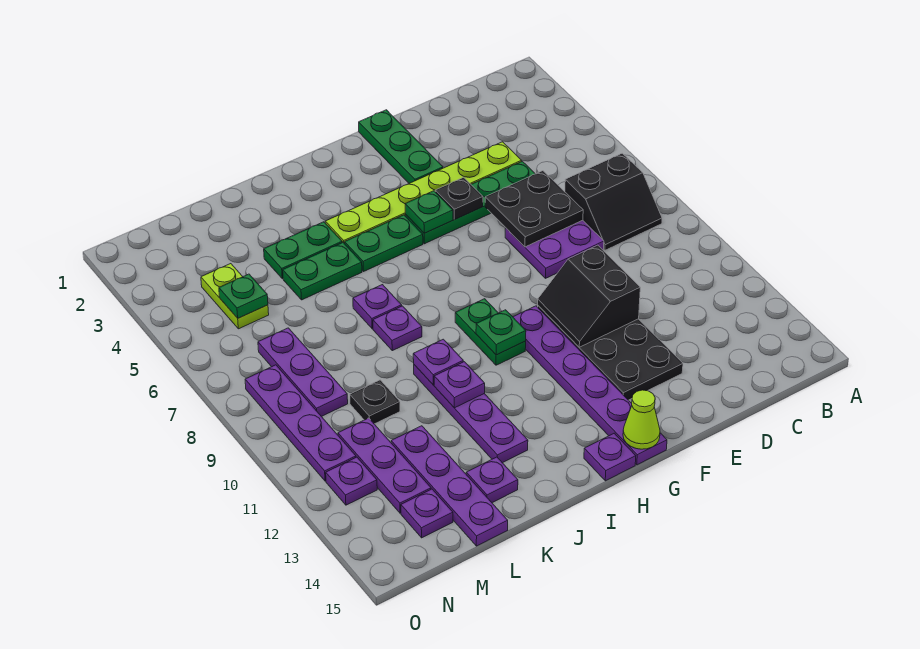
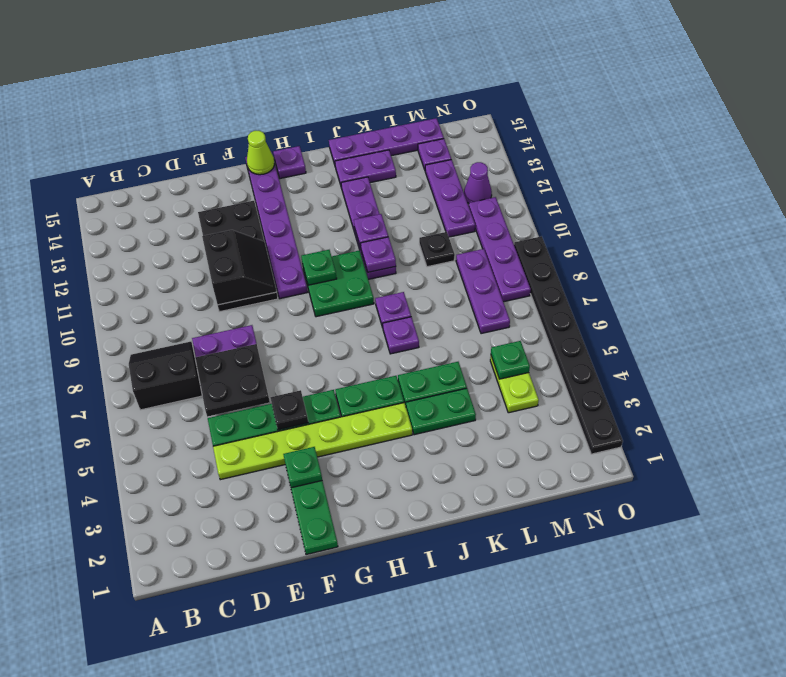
green plate G5 level 2 -> green plate F3 level 2
green plate H9:H10 level 1 -> green plate H9:I10 level 1
purple plate K14 level 1 -> purple plate J14:K14 level 1
purple plate L12:L15 level 1 -> purple plate J15:M15 level 1
purple plate N12 level 1 -> purple cone N12 level 1
none -> black plate O2:O9 level 1

